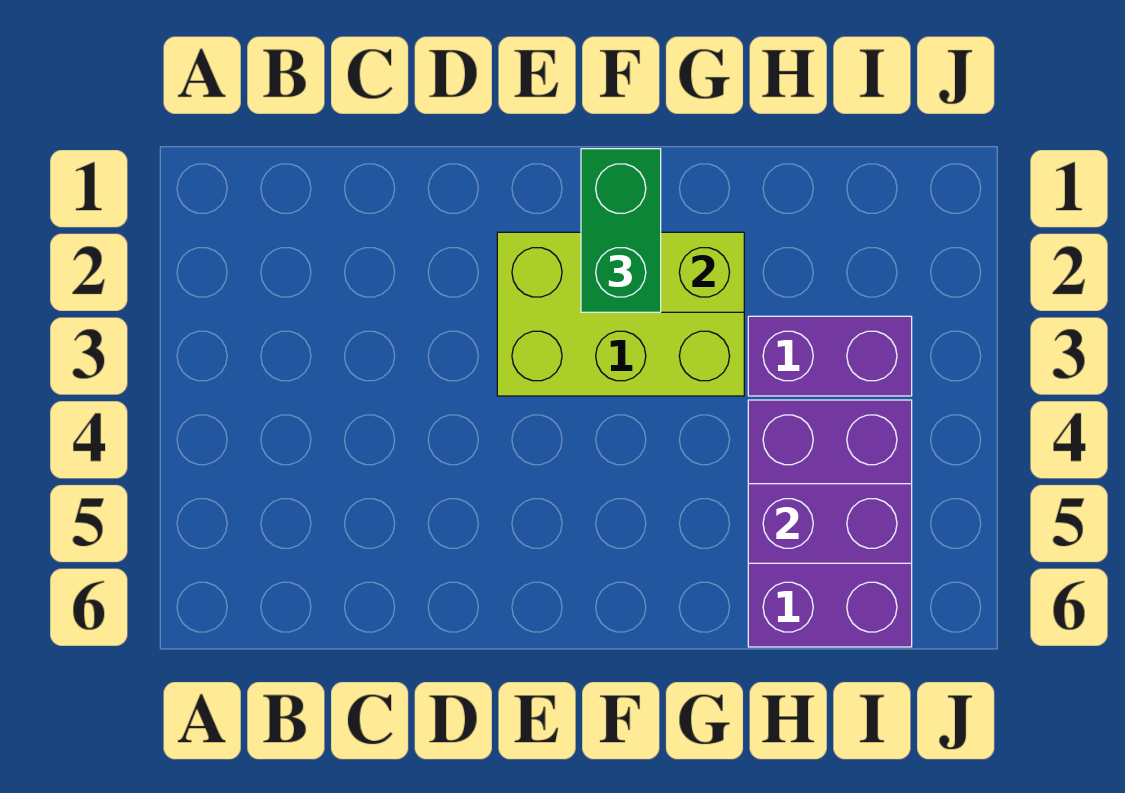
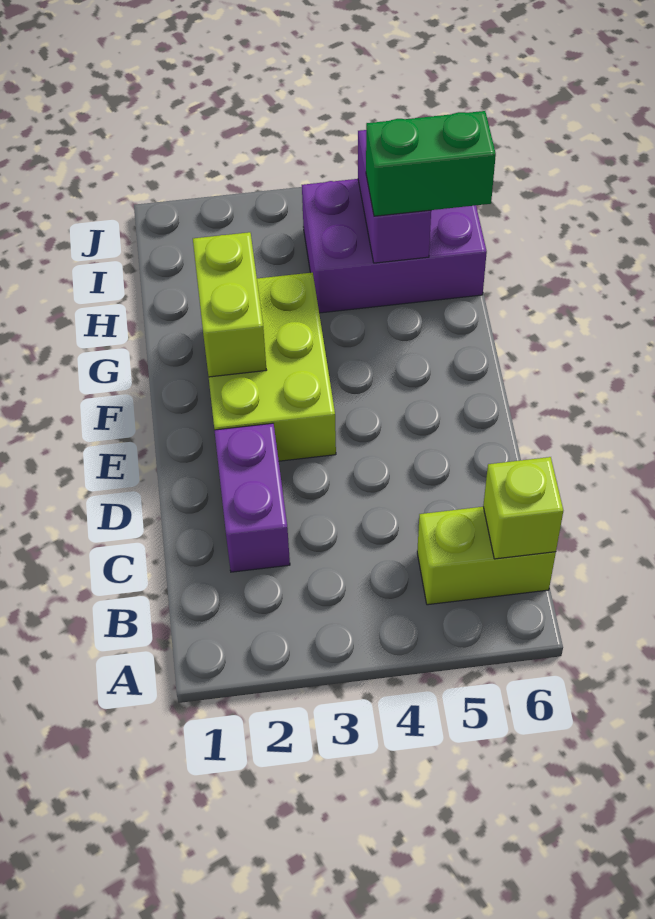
none -> lime brick B5:B6 level 1
none -> lime brick B6 level 2
green brick F1:F2 level 3 -> green brick H5:H6 level 3
purple brick H3:I3 level 1 -> purple brick C2:D2 level 1

